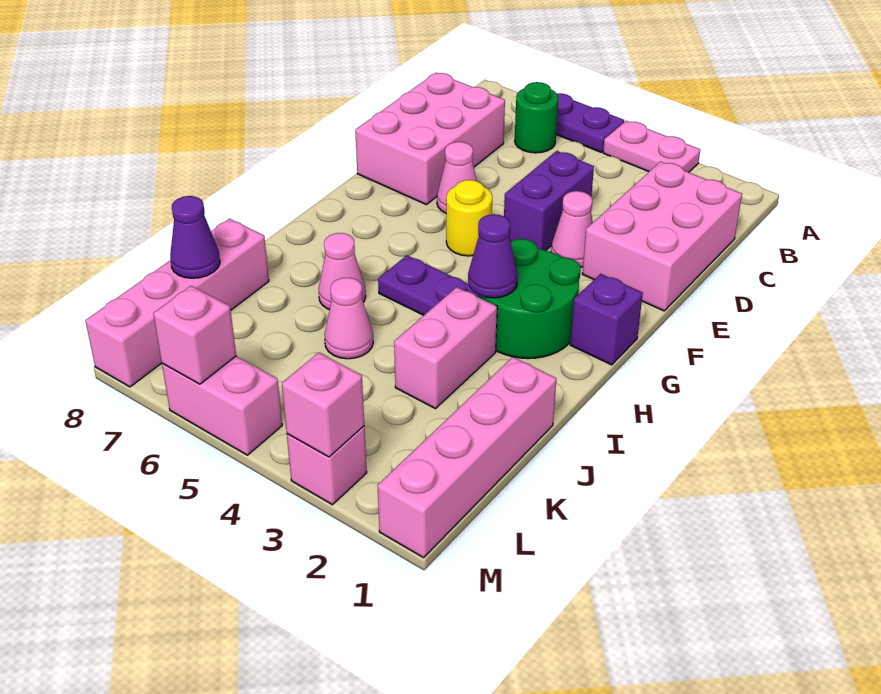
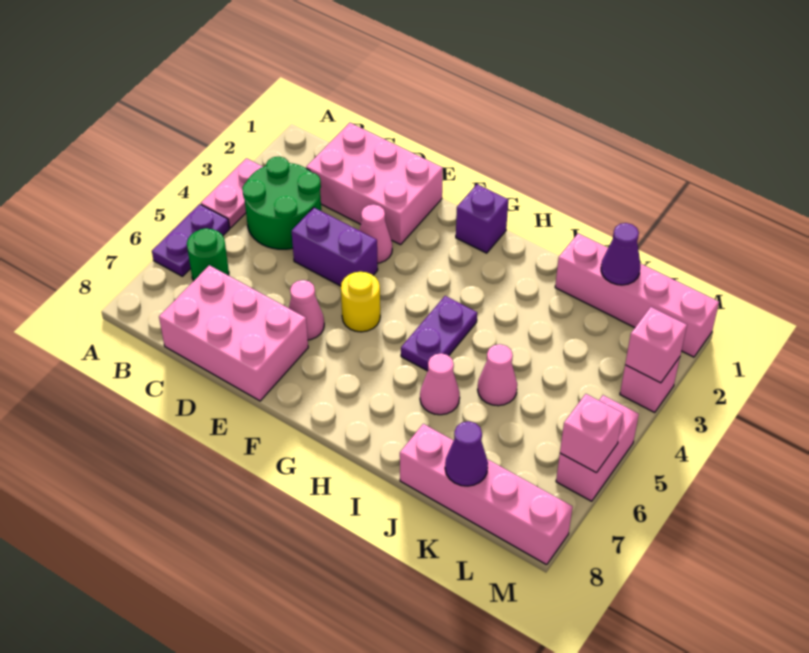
green round brick G2:H3 level 1 -> green round brick B3:C4 level 1
purple cone H3 level 2 -> purple cone K1 level 2
pink brick I3:J3 level 1 -> none

